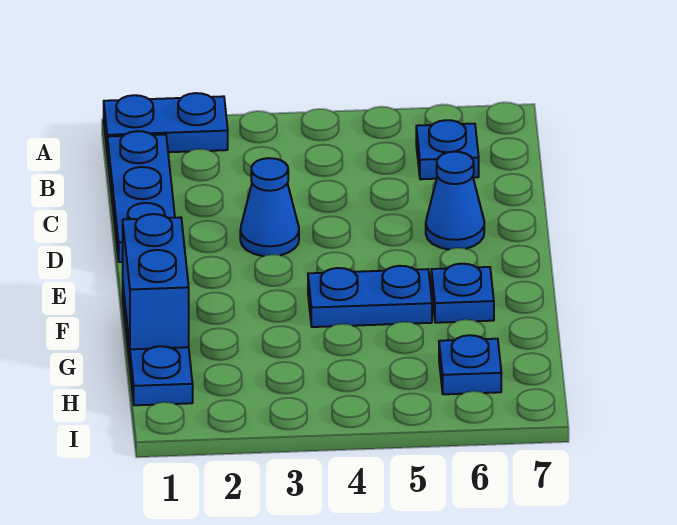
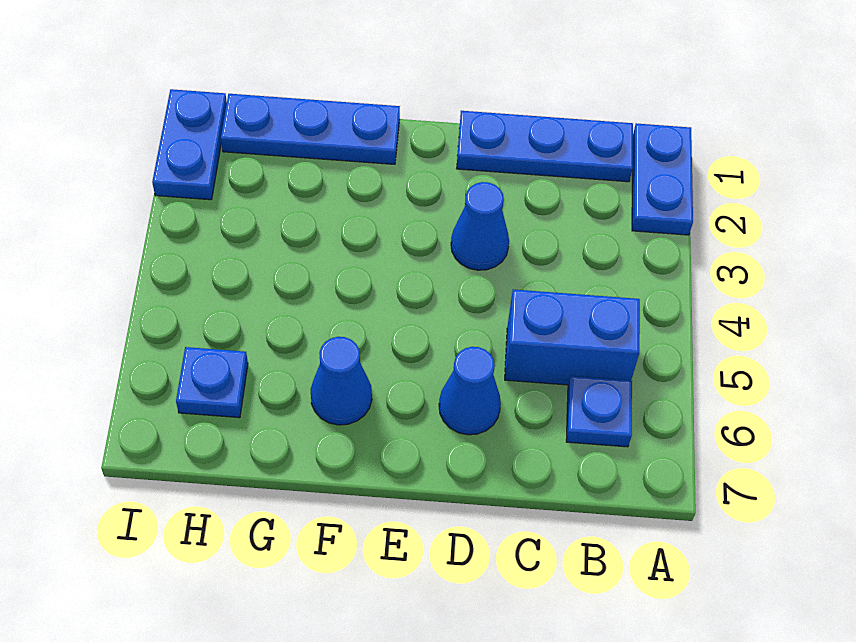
blue brick F1:G1 level 2 -> blue brick B5:C5 level 1
blue plate F4:F5 level 1 -> blue plate I1:I2 level 1
blue plate F6 level 1 -> blue cone F6 level 1

